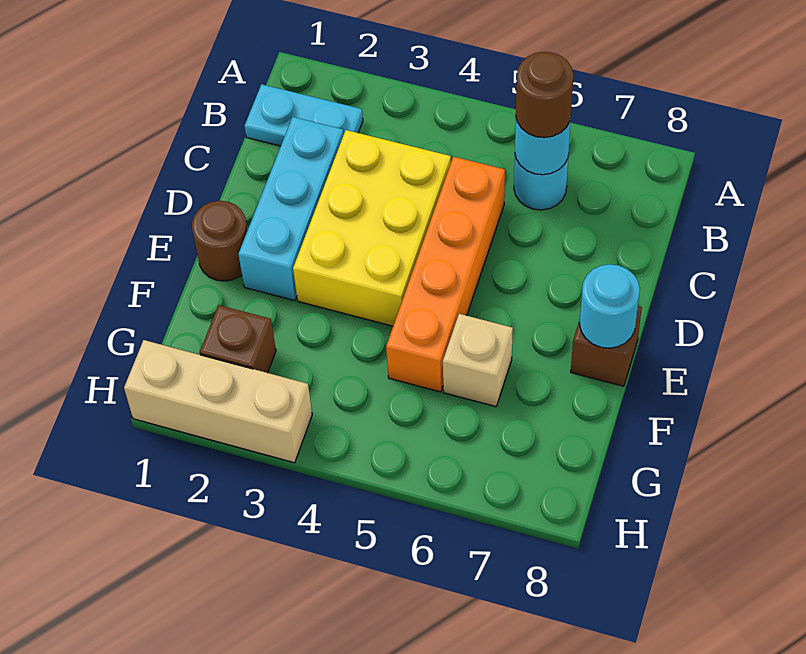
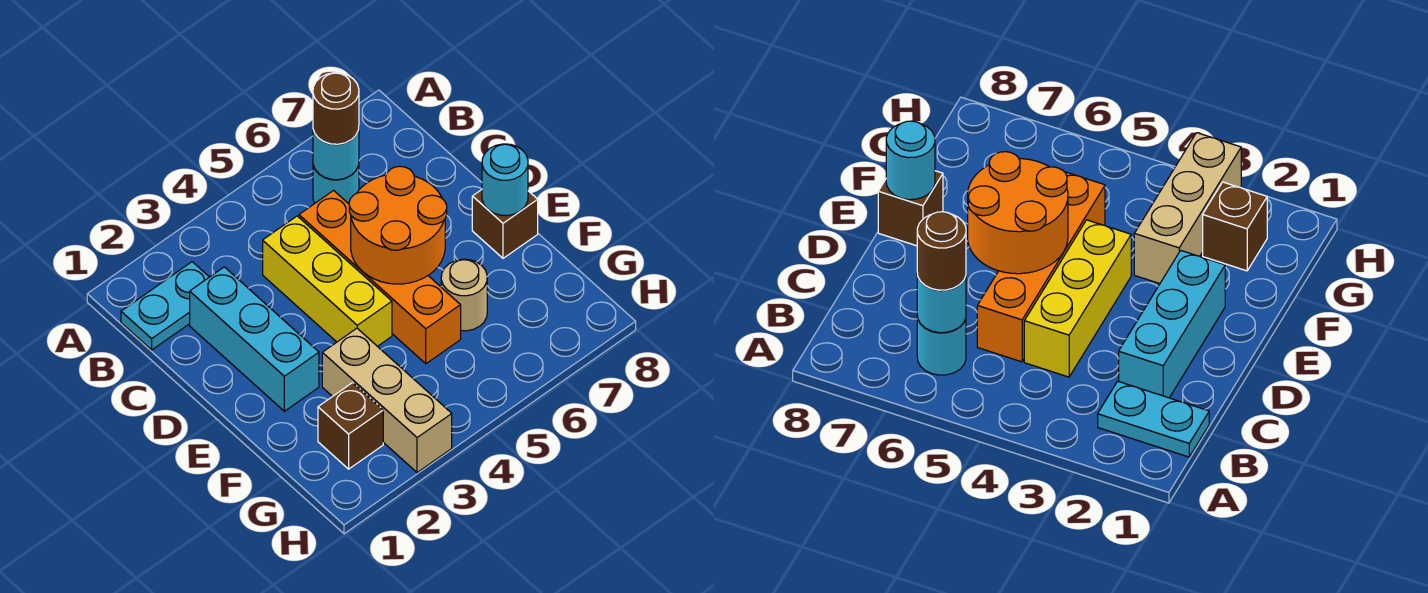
yellow brick C3:E4 level 1 -> yellow brick C4:E4 level 1
none -> orange round brick D5:E6 level 2
brown round brick E1 level 1 -> none
tan brick F6 level 1 -> tan round brick F6 level 1
tan brick H1:H3 level 1 -> tan brick F3:H3 level 1

